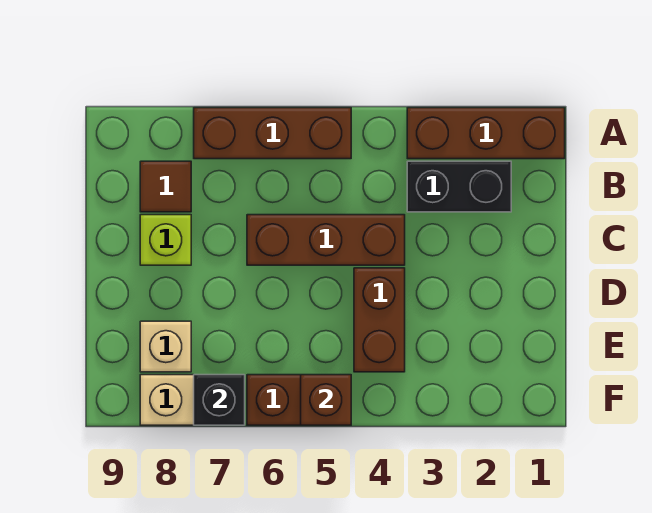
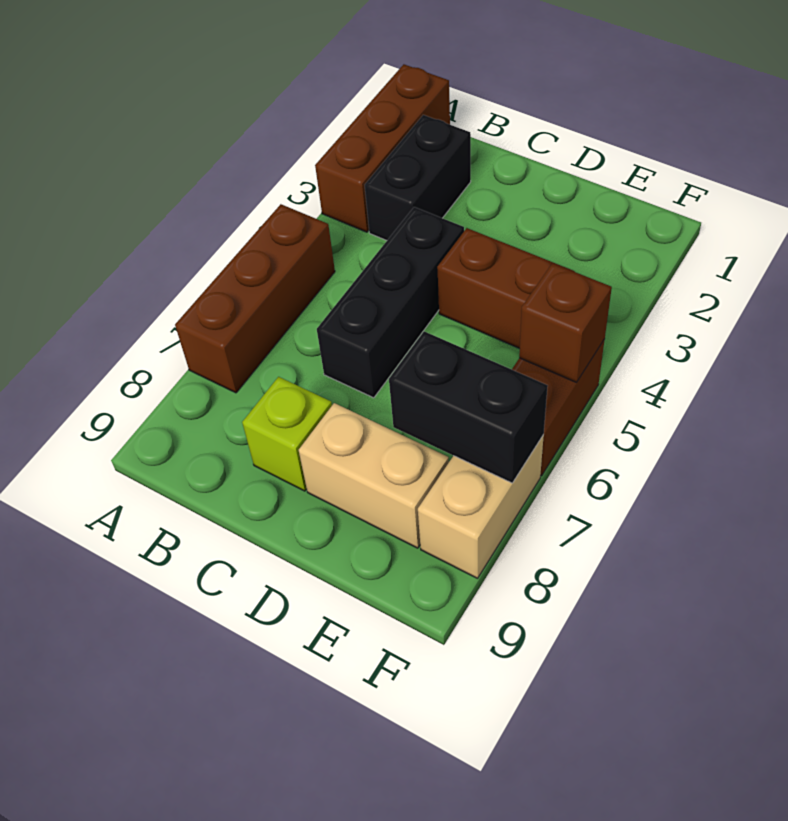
brown tile B8 level 1 -> none
brown brick C4:C6 level 1 -> black brick C4:C6 level 1
tan brick E8 level 1 -> tan brick D8:E8 level 1
black brick F7 level 2 -> black brick E7:F7 level 2

